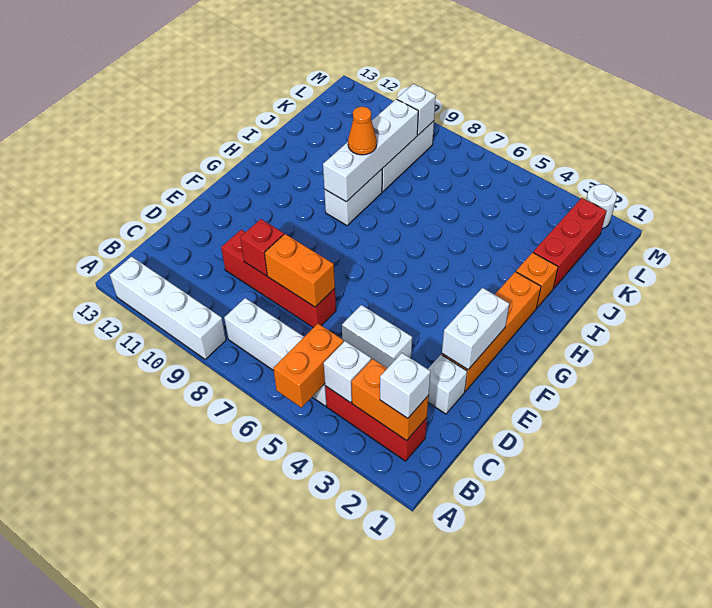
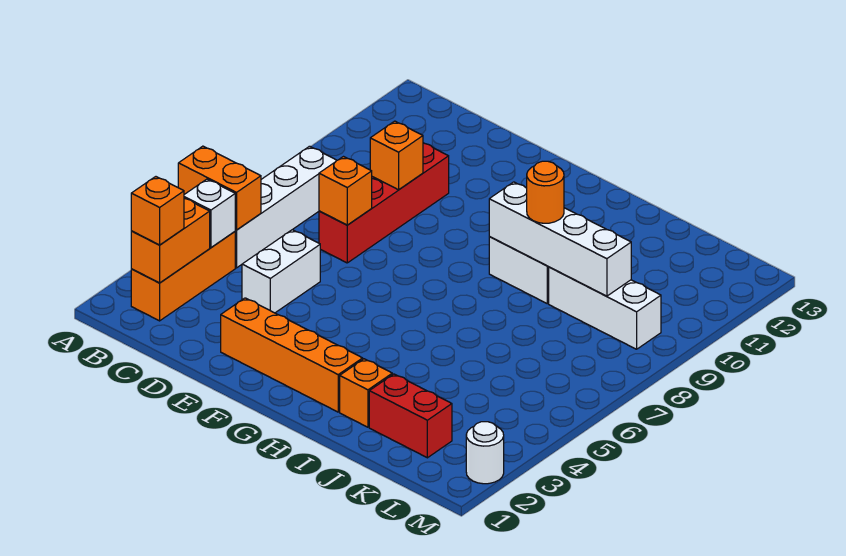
white brick A9:A12 level 1 -> none
red brick B2:B4 level 1 -> orange brick B2:B4 level 1
white brick B2 level 3 -> orange brick B2 level 3
white brick D2 level 1 -> none
orange brick D7:D8 level 2 -> orange brick D7 level 2
red brick D9 level 2 -> orange brick D9 level 2
white brick E2:F2 level 2 -> none
orange cone I9 level 3 -> orange round brick I9 level 3
red brick J2:L2 level 1 -> red brick J2:K2 level 1
white brick L9 level 2 -> none

